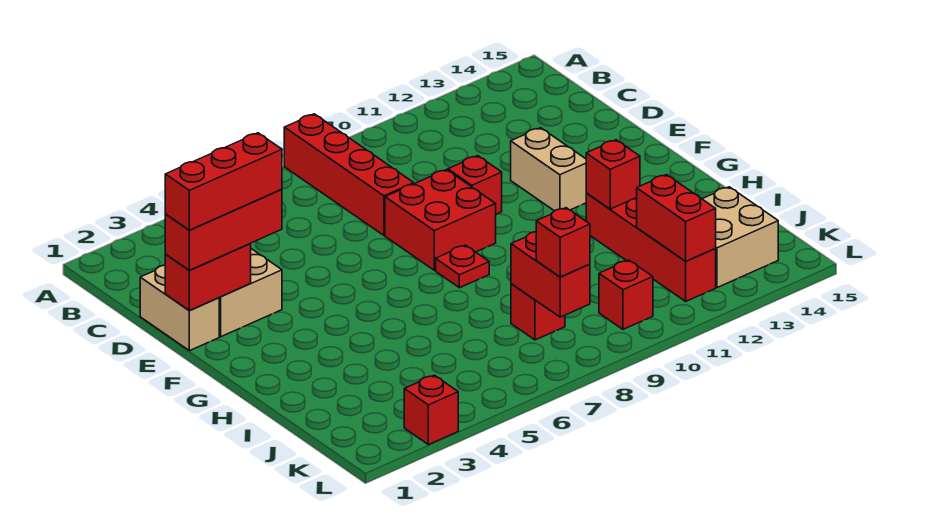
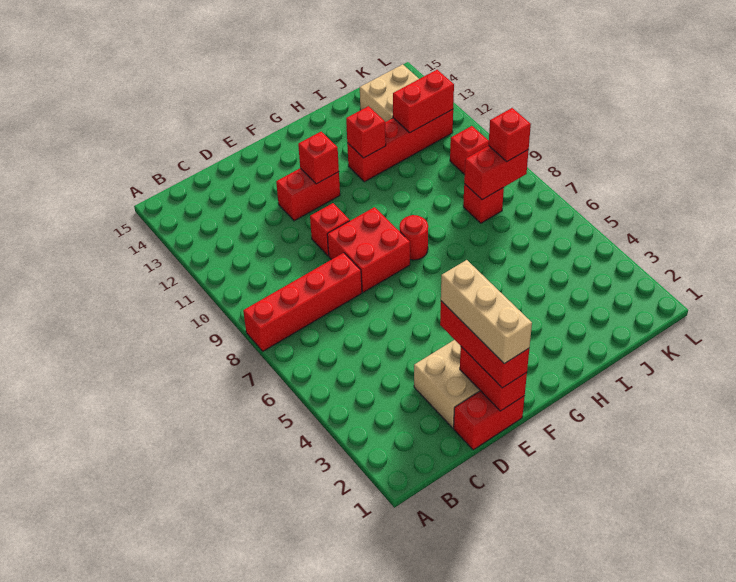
tan brick D1:E1 level 1 -> red brick D1:E1 level 1
red brick E1:E3 level 4 -> tan brick E1:E3 level 4
tan brick E12:F12 level 1 -> red brick E12:F12 level 1
red plate G8 level 1 -> red round brick G8 level 1
red brick L3 level 1 -> red brick F12 level 2

